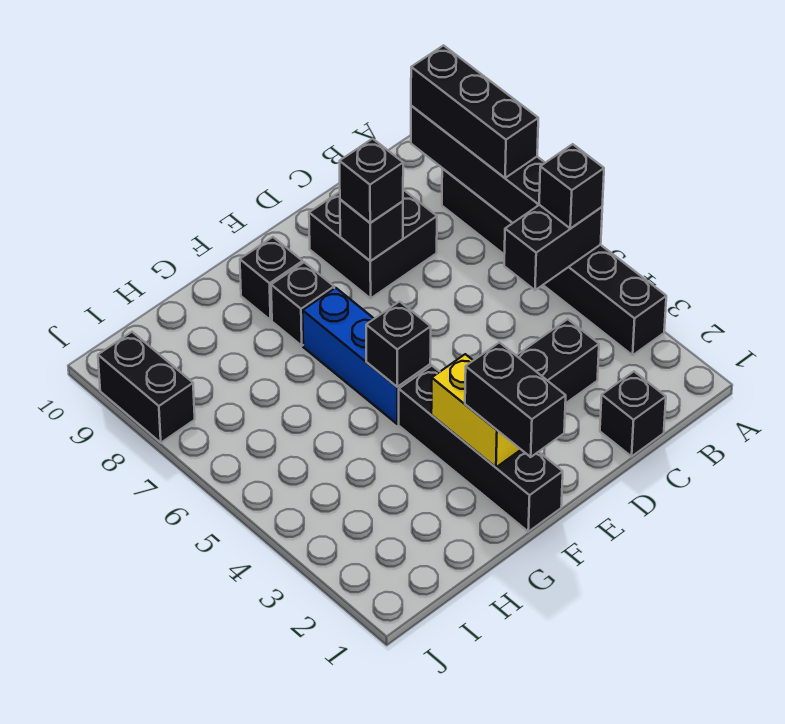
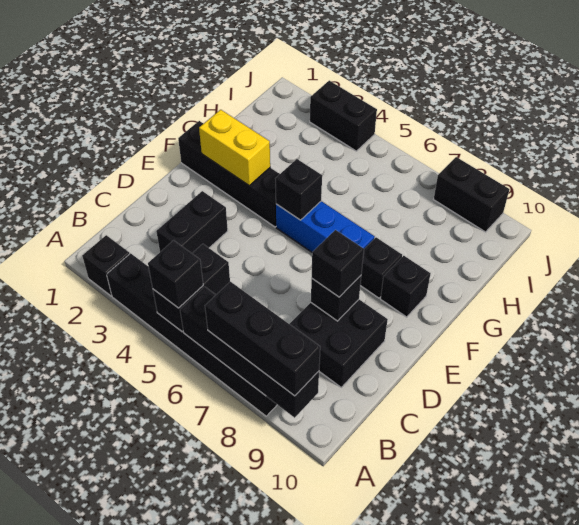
black brick C1 level 1 -> black brick A2 level 1
black brick F1:F2 level 3 -> black brick J3:J4 level 1

